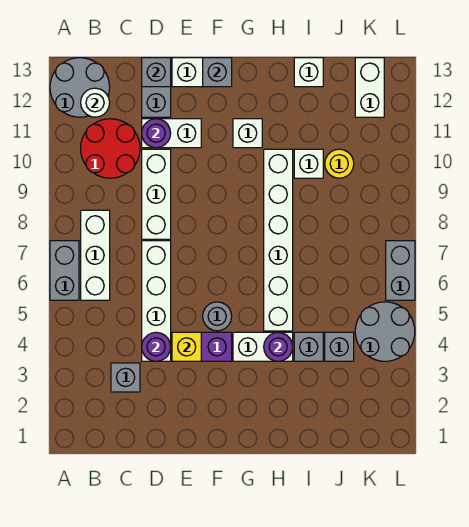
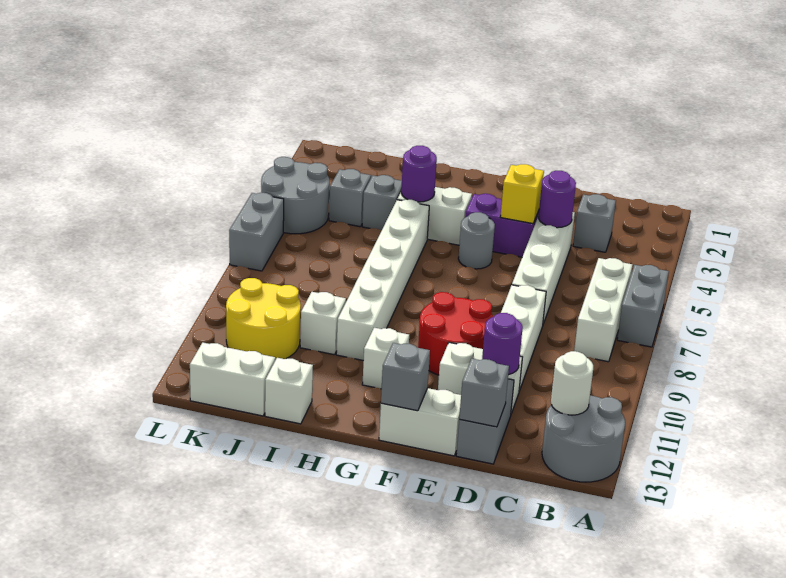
red round brick B10:C11 level 1 -> red round brick E9:F10 level 1
yellow round brick J10 level 1 -> yellow round brick J10:K11 level 1
white brick K12:K13 level 1 -> white brick J13:K13 level 1

